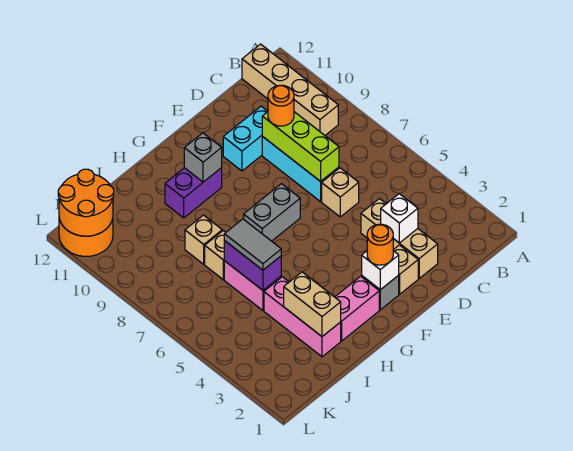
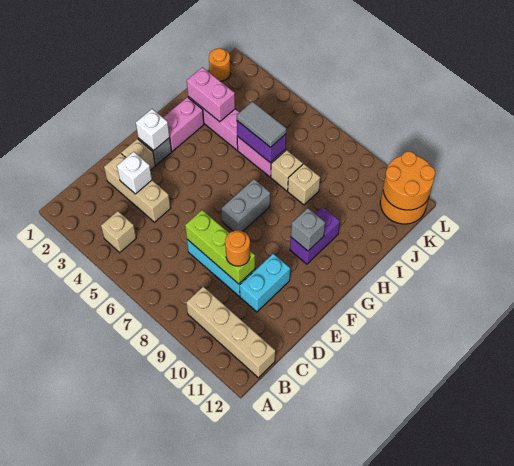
tan brick D6 level 1 -> tan brick B4 level 1
orange round brick F2 level 3 -> orange round brick K1 level 1
tan brick I2:I3 level 2 -> pink brick I2:I3 level 2

